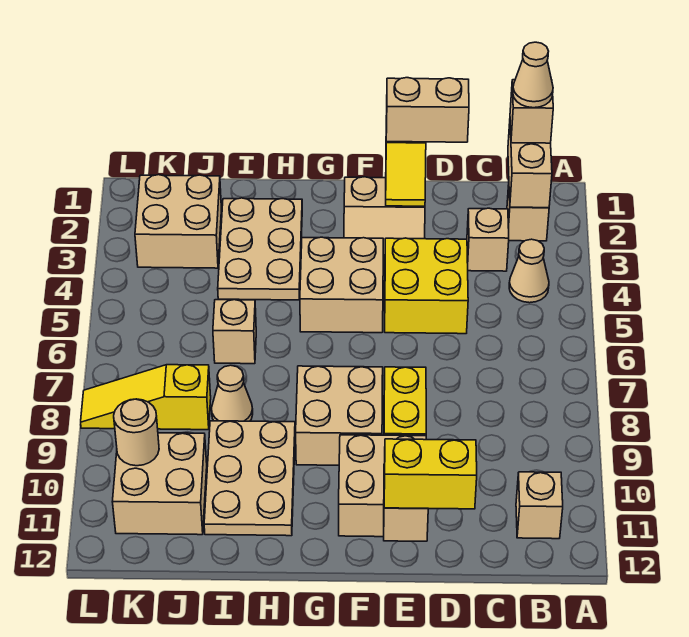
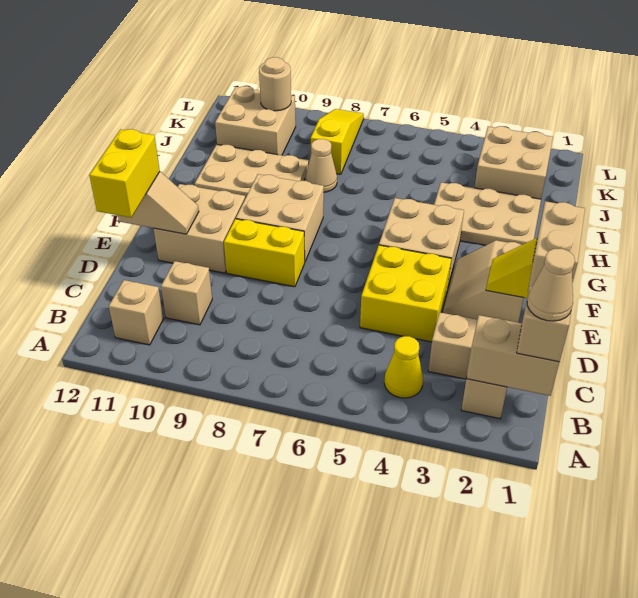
tan cone B4 level 1 -> yellow cone B4 level 1
tan brick I6 level 1 -> tan brick C10 level 1

